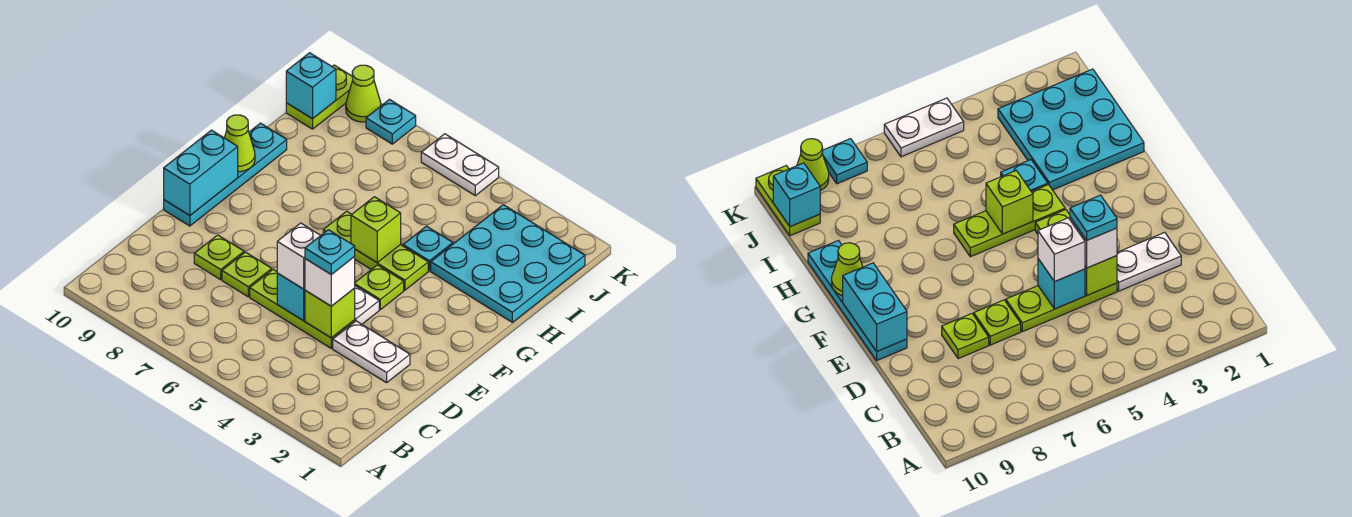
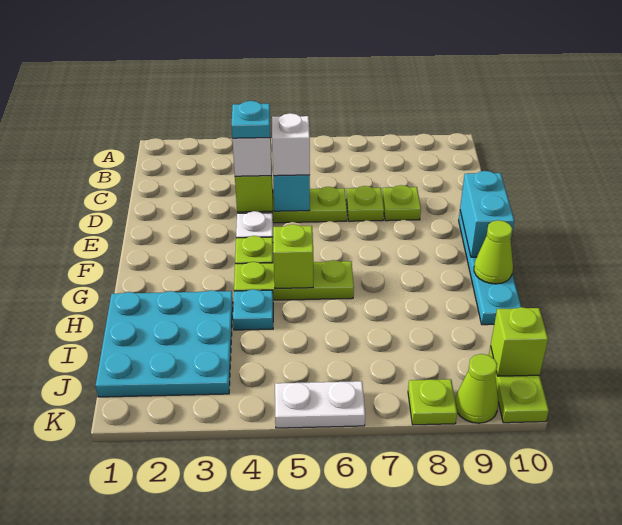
white plate D2:D3 level 1 -> none
cyan brick J10 level 2 -> lime brick J10 level 2
cyan plate K8 level 1 -> lime plate K8 level 1

